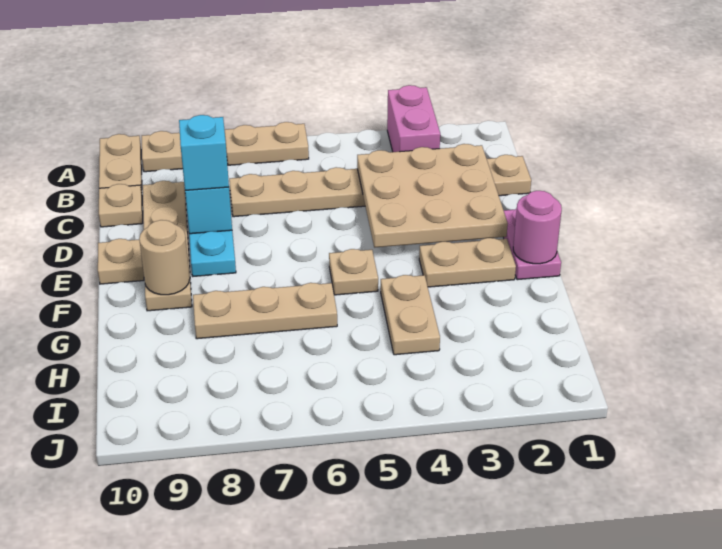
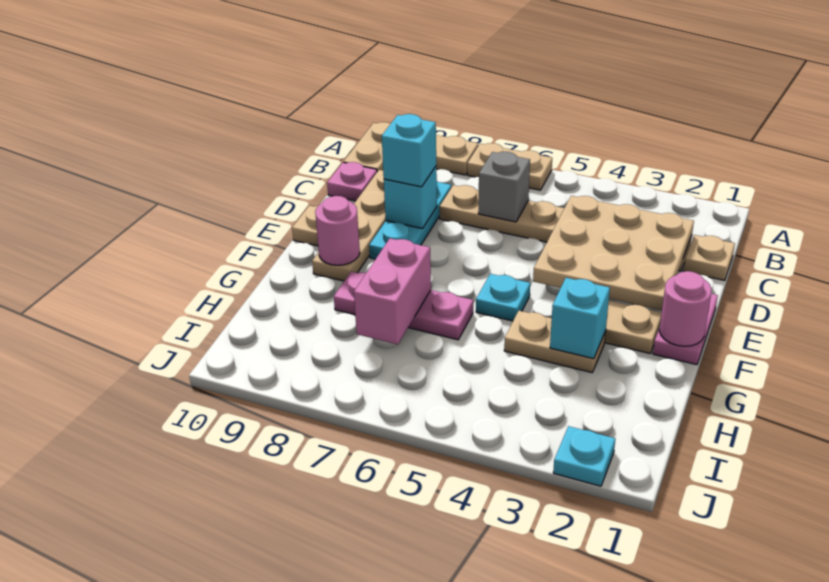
pink brick A3:B3 level 1 -> pink brick G7:H7 level 2
none -> grey brick C6 level 2
tan plate C10 level 1 -> pink plate C10 level 1
tan plate F5 level 1 -> cyan plate F5 level 1
tan round brick F9 level 2 -> pink round brick F9 level 2
none -> cyan brick G3 level 2
tan plate G4:H4 level 1 -> tan plate G3:G4 level 1
tan plate G6:G8 level 1 -> pink plate G6:G8 level 1
none -> cyan plate J2 level 1

